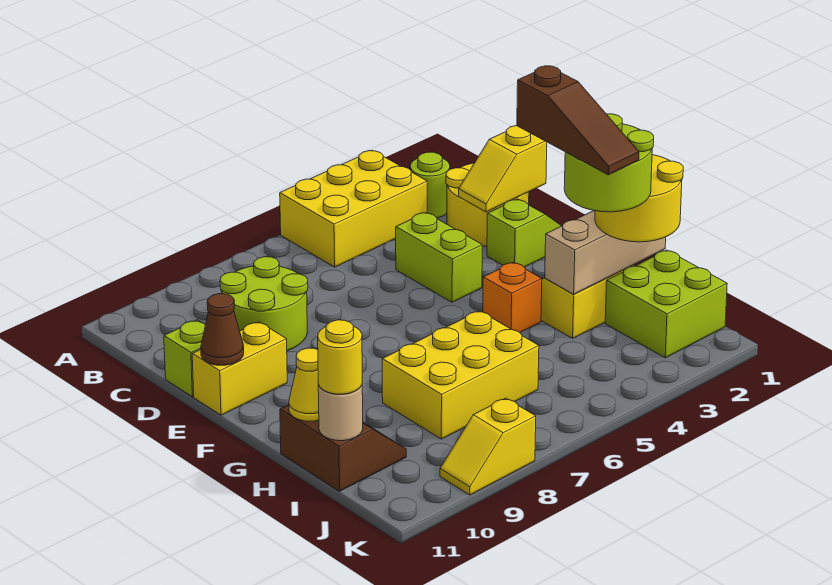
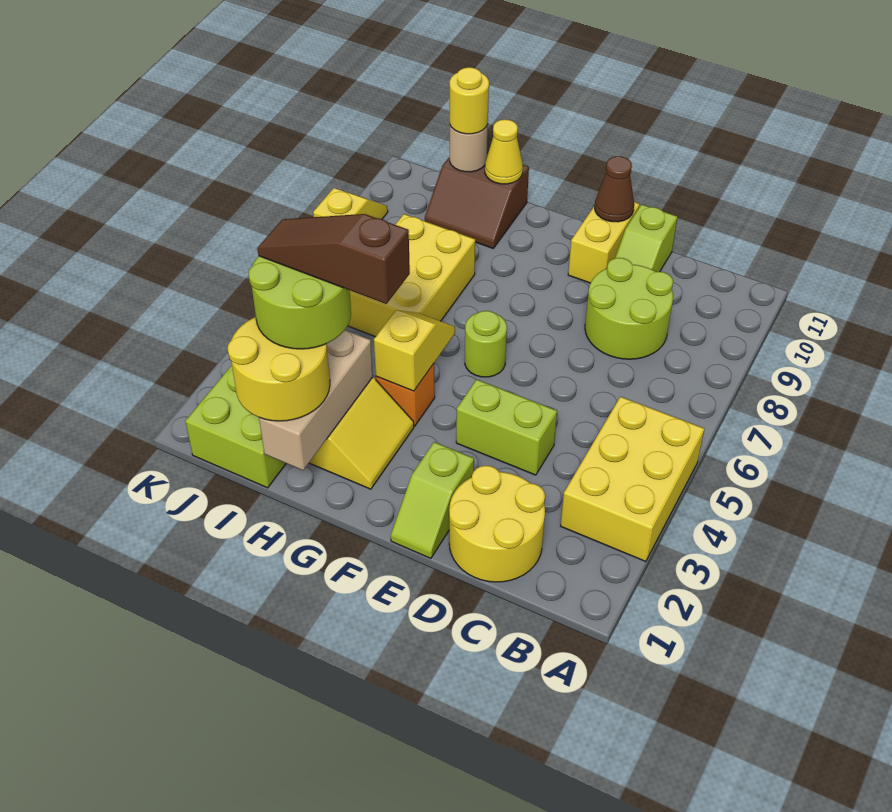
lime round brick B2 level 1 -> lime round brick F6 level 1
yellow slope D1:D2 level 2 top 1 -> yellow slope G4:G5 level 2 top 4

